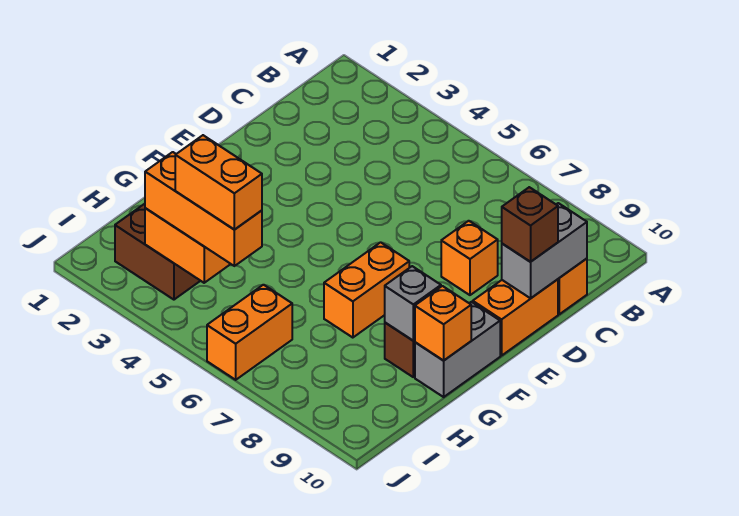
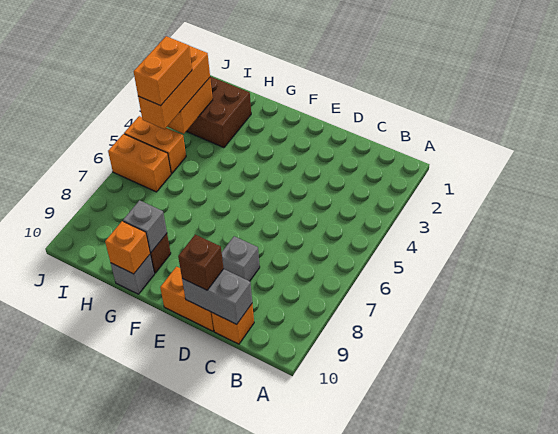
orange brick D8 level 1 -> grey brick D8 level 1
orange brick F7:G7 level 1 -> orange brick I5:J5 level 1
grey brick F10:G10 level 1 -> grey brick G10 level 1

